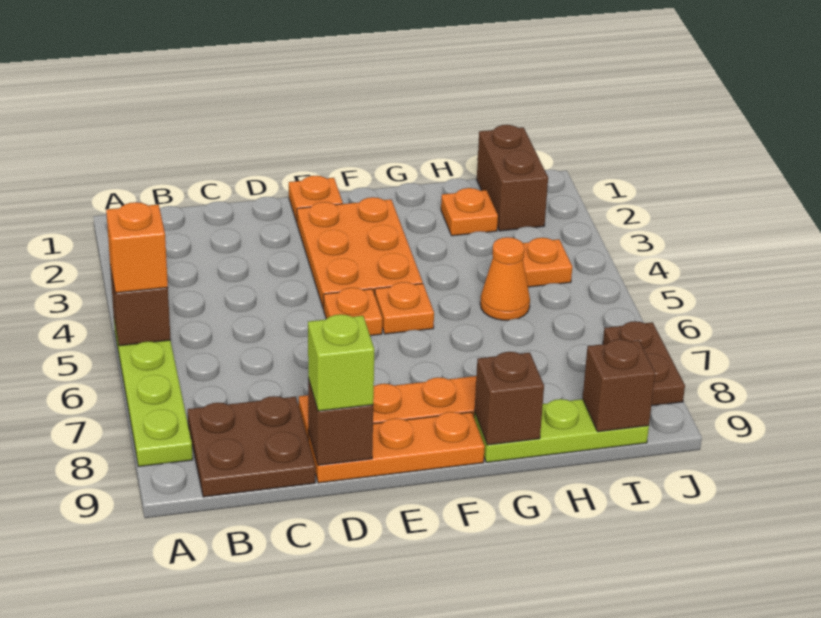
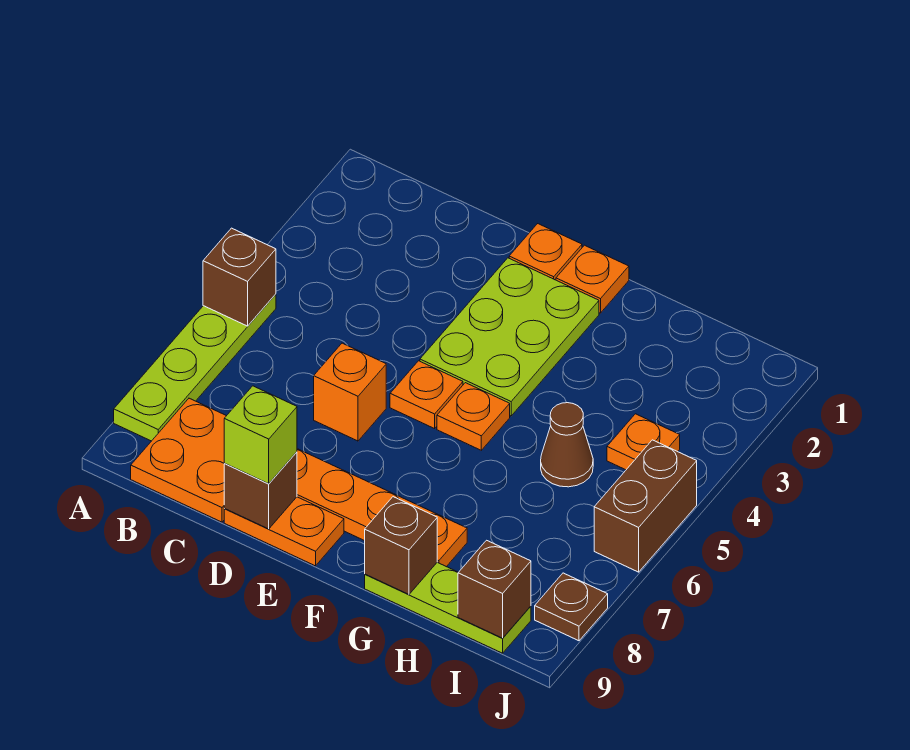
orange brick A5 level 3 -> orange brick D6 level 1
brown plate B8:C9 level 1 -> orange plate B8:C9 level 1
orange plate D9:F9 level 1 -> orange plate D9:E9 level 1
orange plate E2:F4 level 1 -> lime plate E2:F4 level 1
orange plate H2 level 1 -> orange plate F1 level 1
orange cone H5 level 1 -> brown cone H5 level 1
brown brick I1:I2 level 1 -> brown brick J5:J6 level 1
brown plate J7:J8 level 1 -> brown plate J8 level 1

